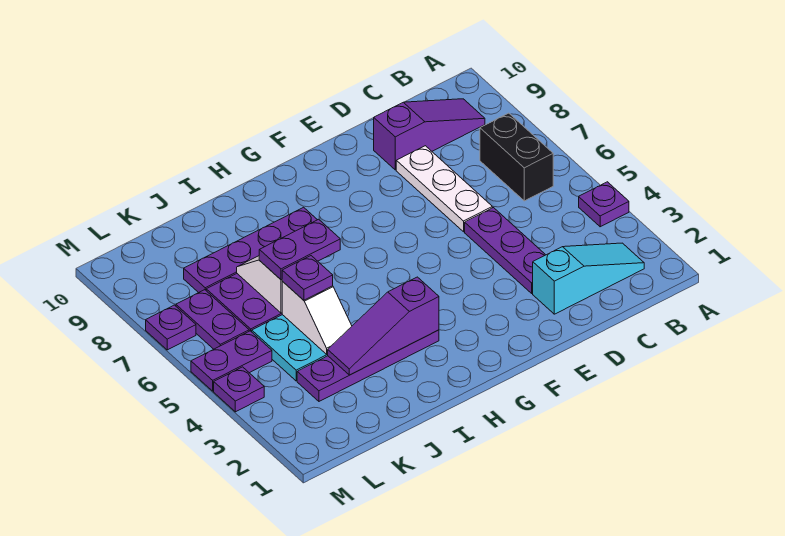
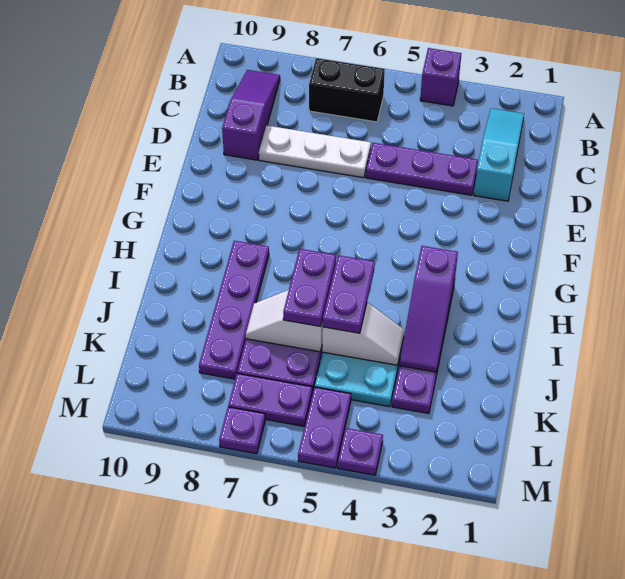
purple plate A4 level 1 -> purple brick A4 level 1
purple plate J5 level 3 -> purple plate I5:J5 level 3

